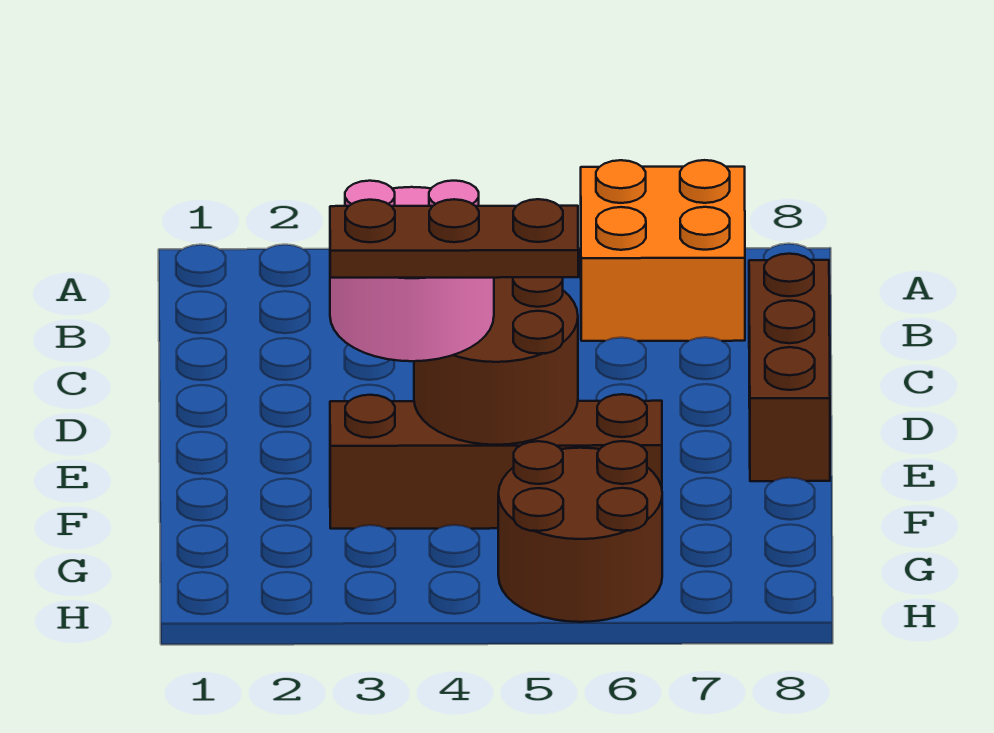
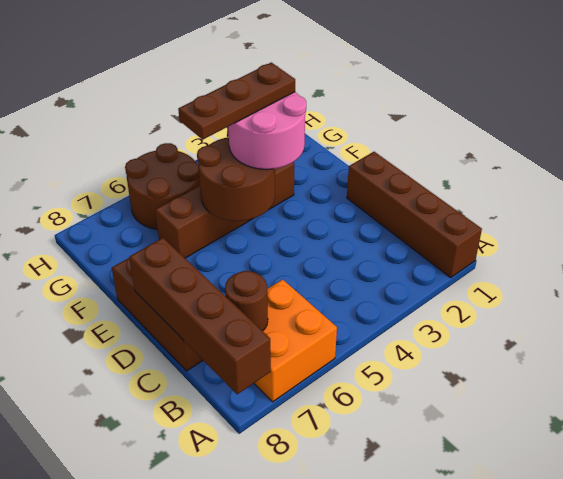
none -> brown brick A1:D1 level 1
none -> brown brick A8:D8 level 2
none -> brown round brick B7 level 2

